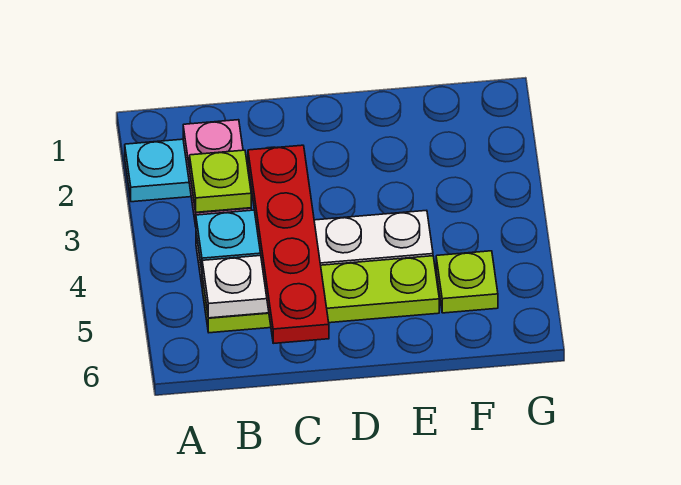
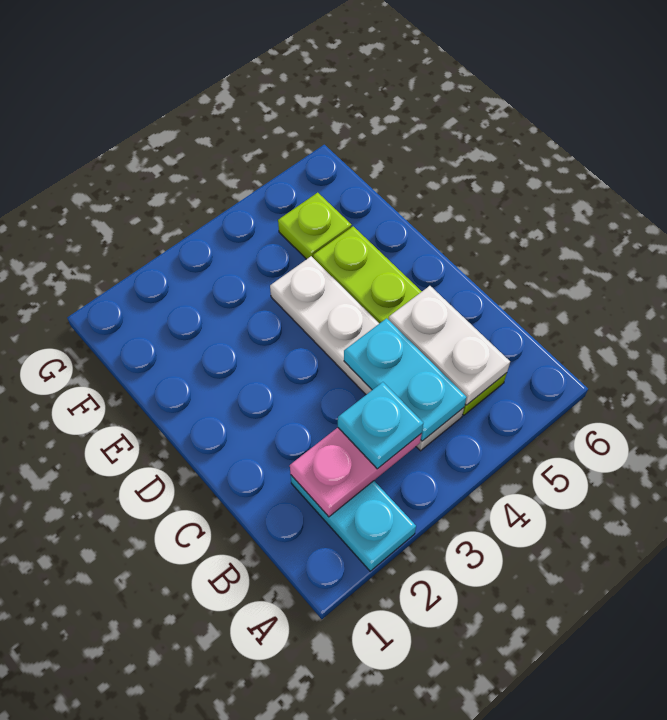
lime plate B3 level 3 -> cyan plate B3 level 3
red plate C3:C6 level 3 -> none

